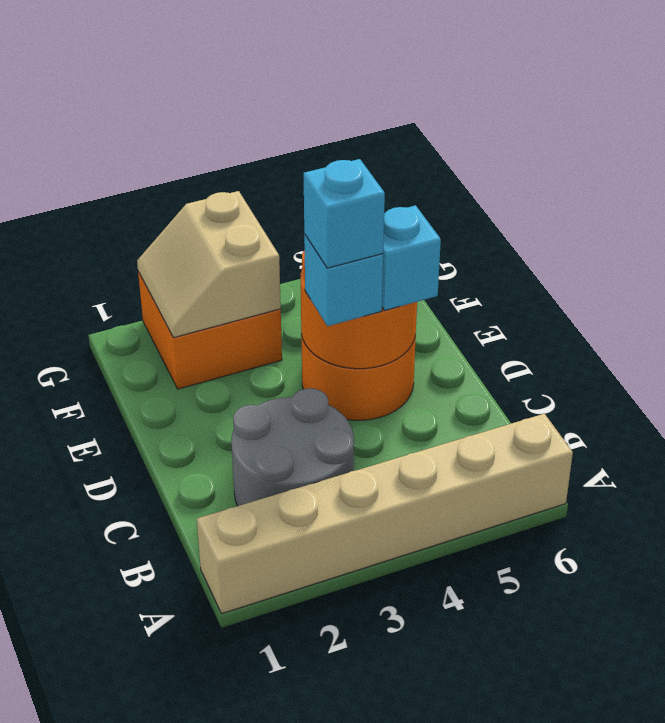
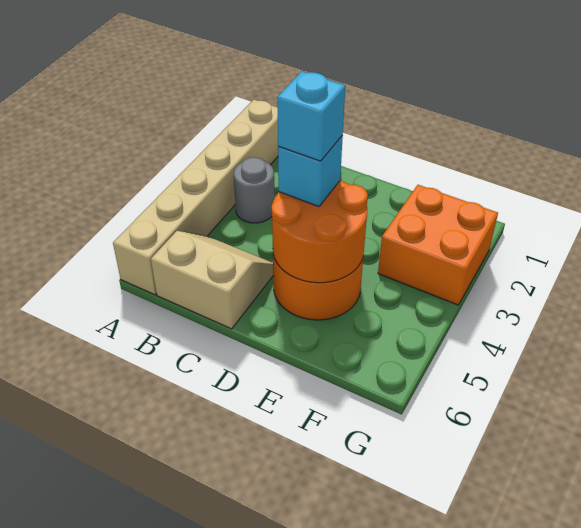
grey round brick B2:C3 level 1 -> grey round brick B3 level 1
cyan brick D5 level 3 -> none
tan slope F2:G3 level 2 top 3 -> tan slope B5:C6 level 1 top 6

